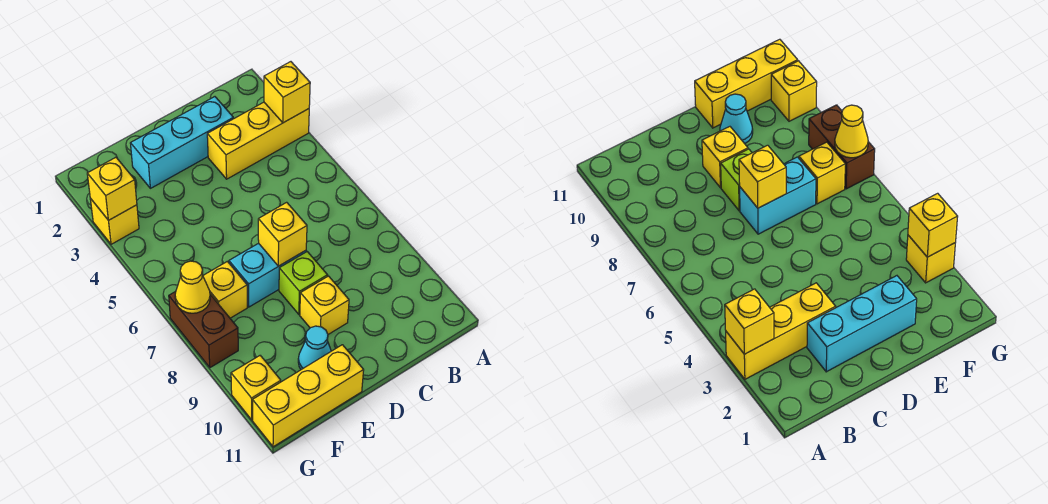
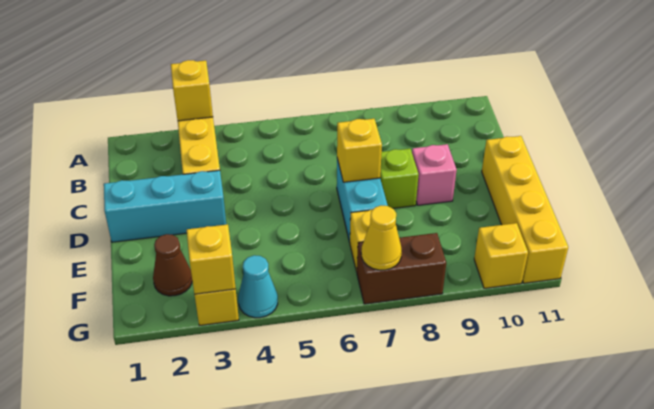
cyan brick C2:E2 level 1 -> cyan brick D1:D3 level 1
yellow brick D9 level 1 -> pink brick D9 level 1
cyan cone E10 level 1 -> cyan cone G4 level 1
yellow brick E11:G11 level 1 -> yellow brick D11:G11 level 1
none -> brown cone F2 level 1

